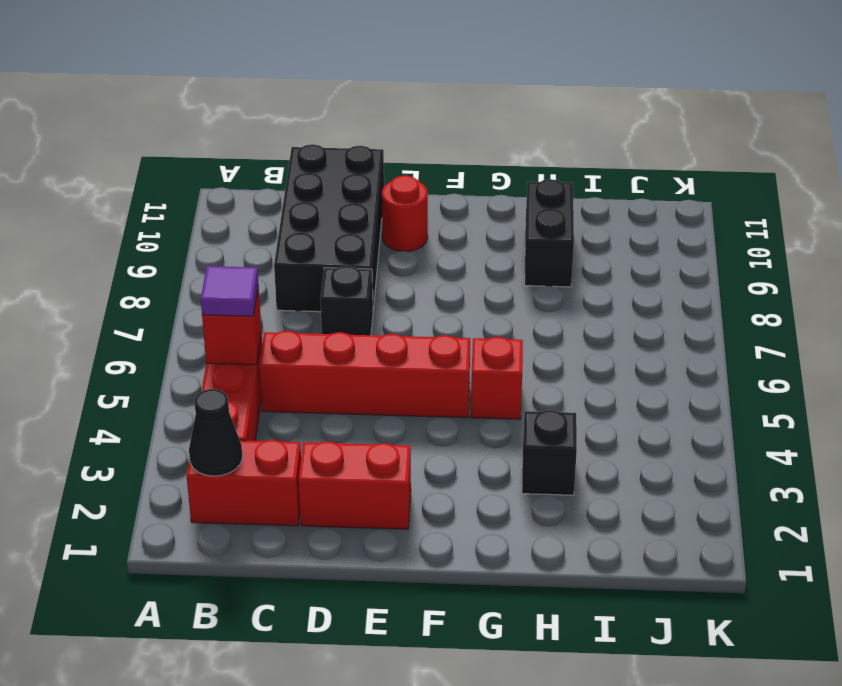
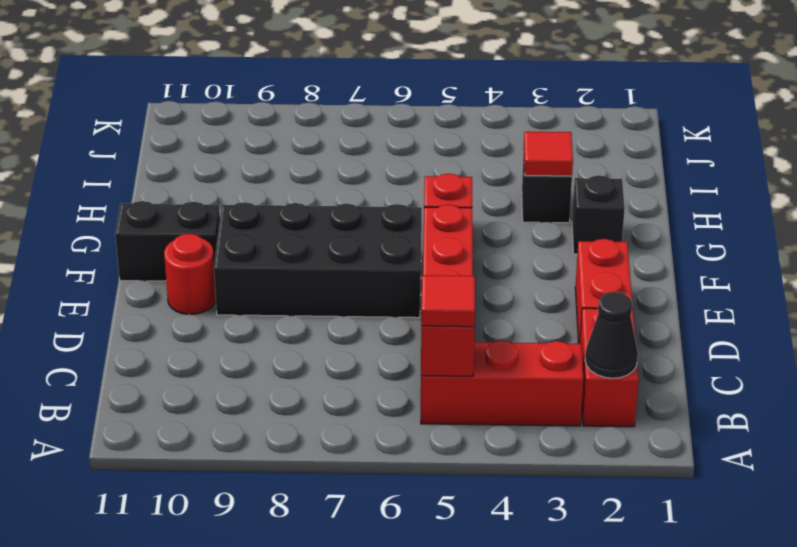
purple tile B5 level 3 -> red tile B5 level 3
black brick C8:D11 level 1 -> black brick E6:F9 level 1
black brick D7 level 1 -> black brick G2 level 1
none -> red tile H3 level 2
black brick H9:H10 level 1 -> black brick F10:F11 level 1

